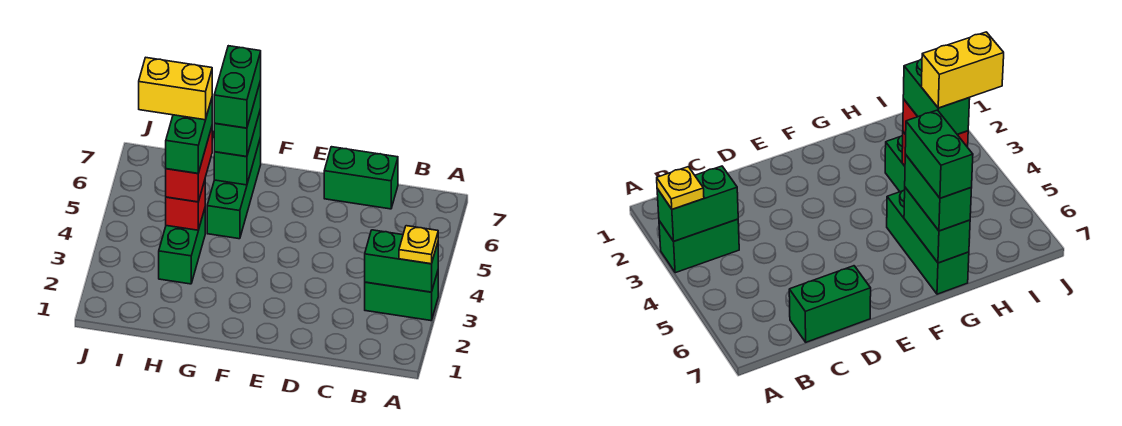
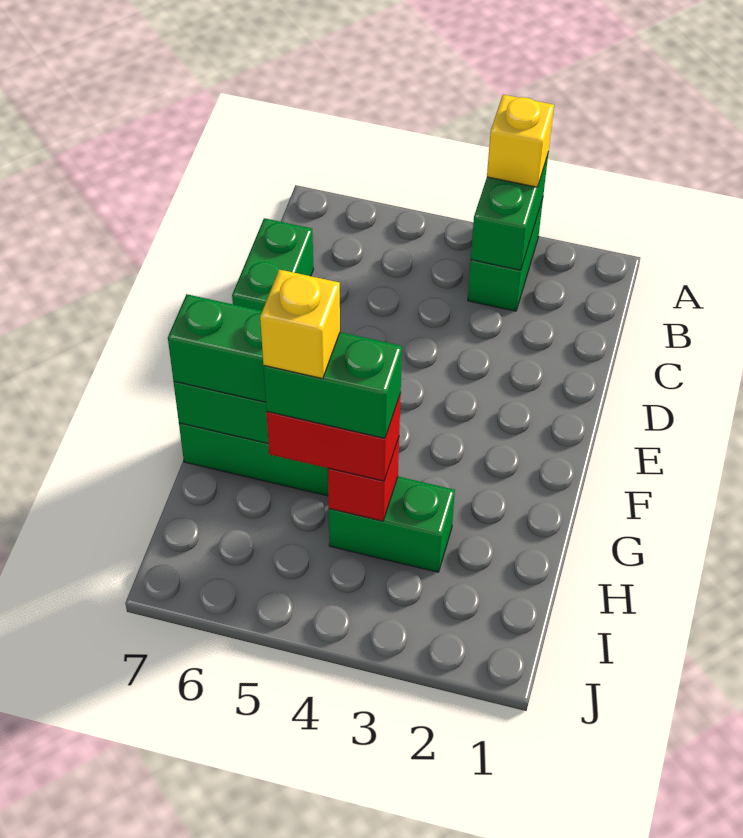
yellow plate A3 level 3 -> yellow brick A3 level 3
green brick G6:G7 level 4 -> none
yellow brick H5:I5 level 5 -> yellow brick H5 level 5

